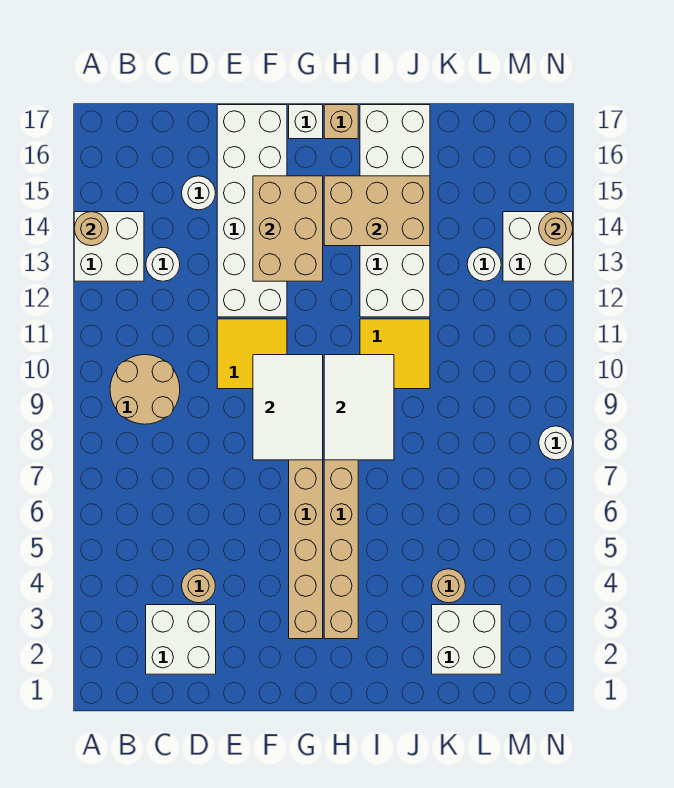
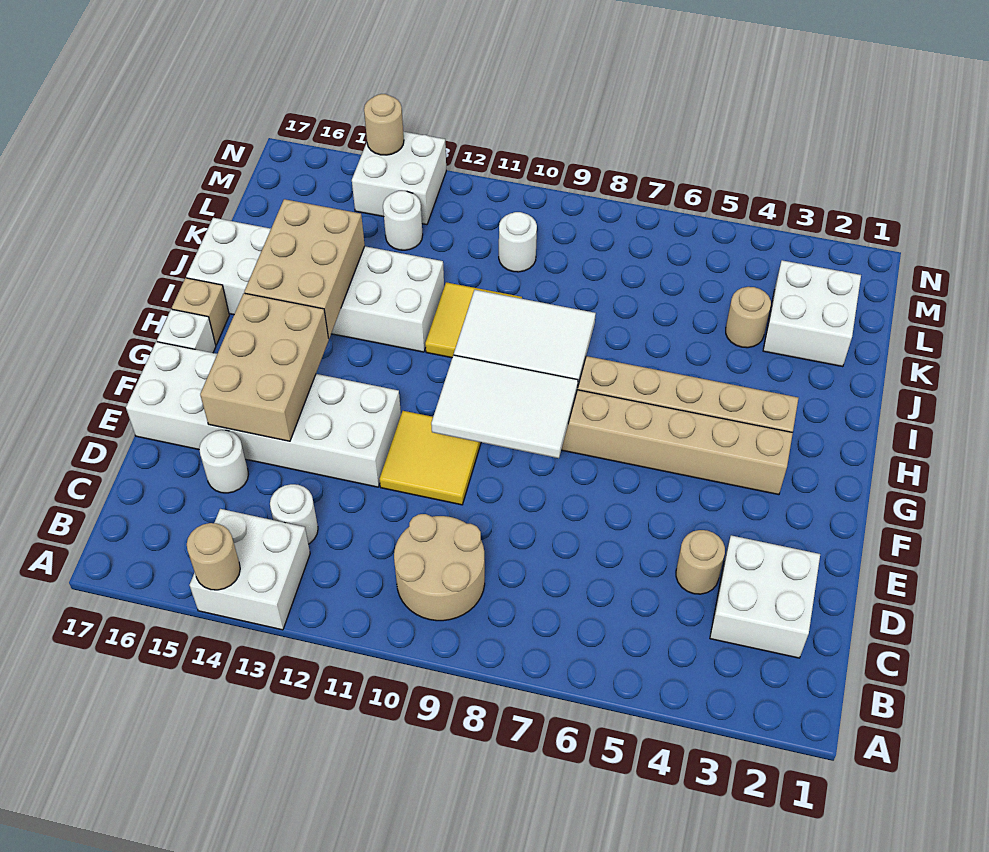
tan brick F13:G15 level 2 -> tan brick E14:G15 level 2
white round brick N8 level 1 -> white round brick L10 level 1

